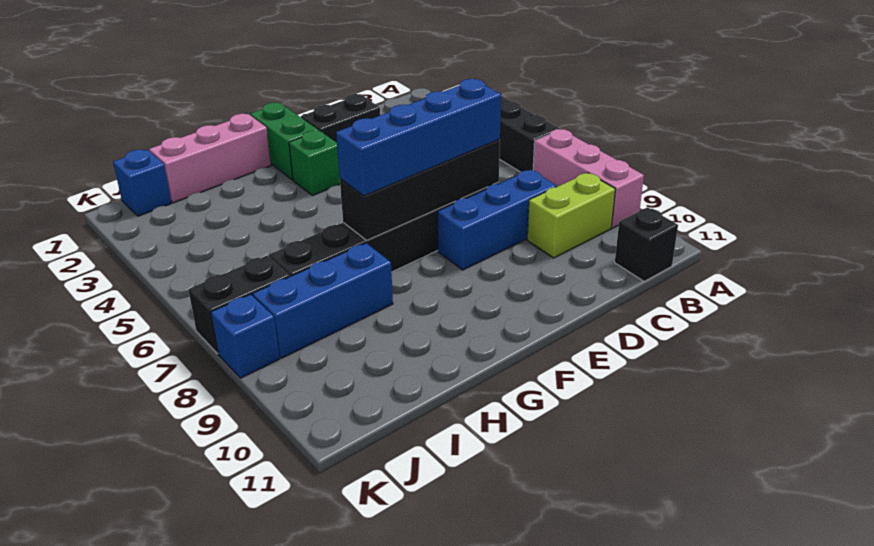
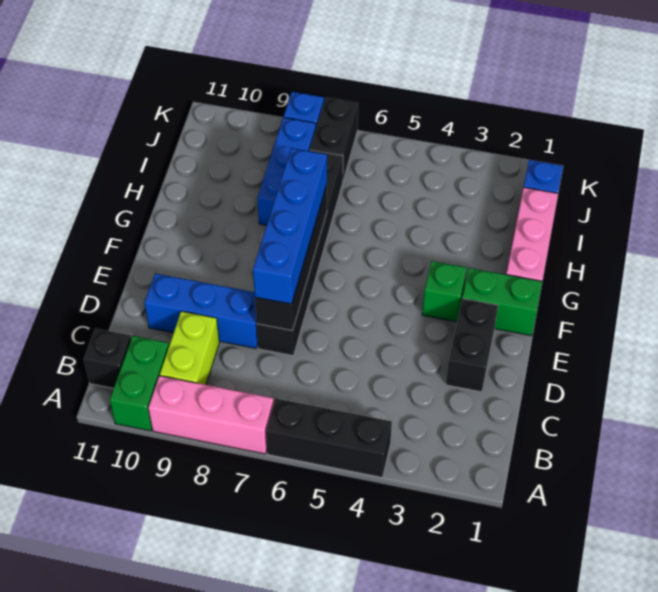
none -> green brick A10:B10 level 1
blue brick C8:E8 level 1 -> blue brick D8:D10 level 1

